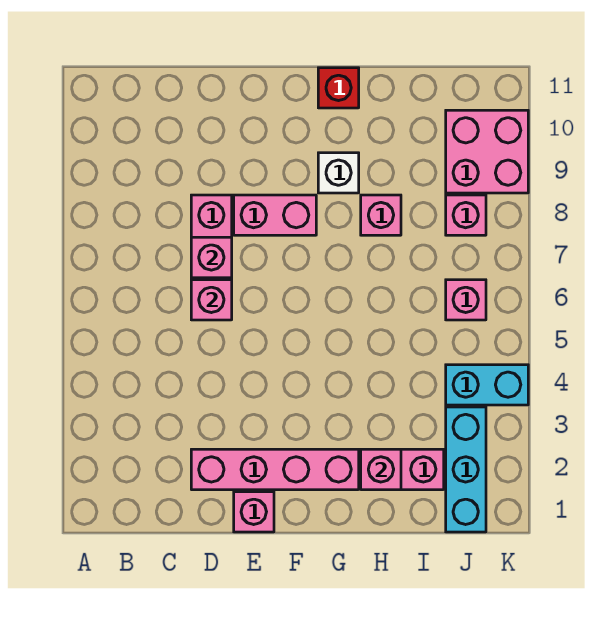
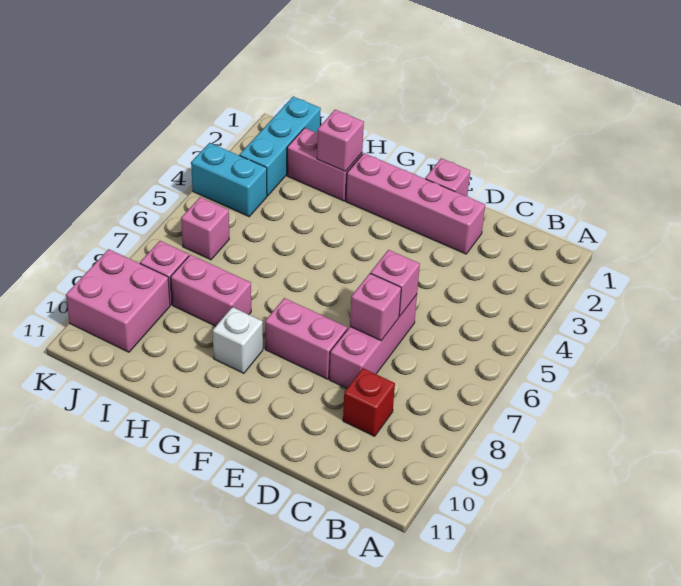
red brick G11 level 1 -> red brick C9 level 1
pink brick H8 level 1 -> pink brick H8:I8 level 1

